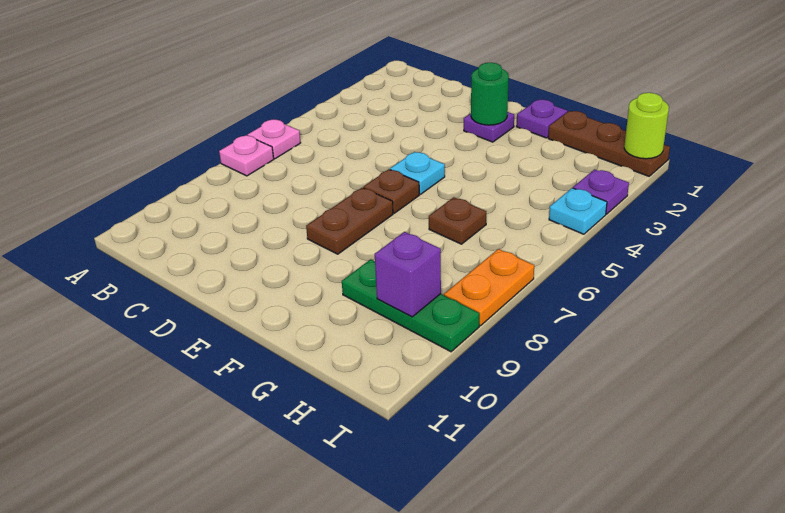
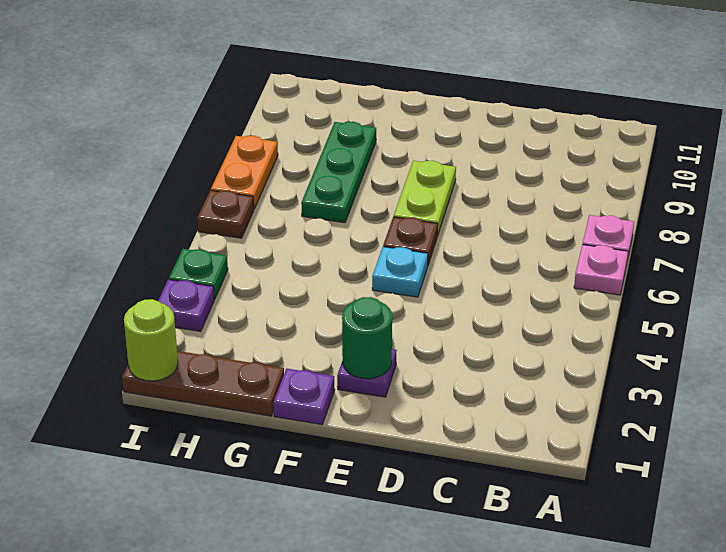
brown plate E7:E8 level 1 -> lime plate E7:E8 level 1
brown plate G6 level 1 -> brown plate I6 level 1
green plate G9:I9 level 1 -> green plate G7:G9 level 1
purple brick H9 level 2 -> none
cyan plate I4 level 1 -> green plate I4 level 1

